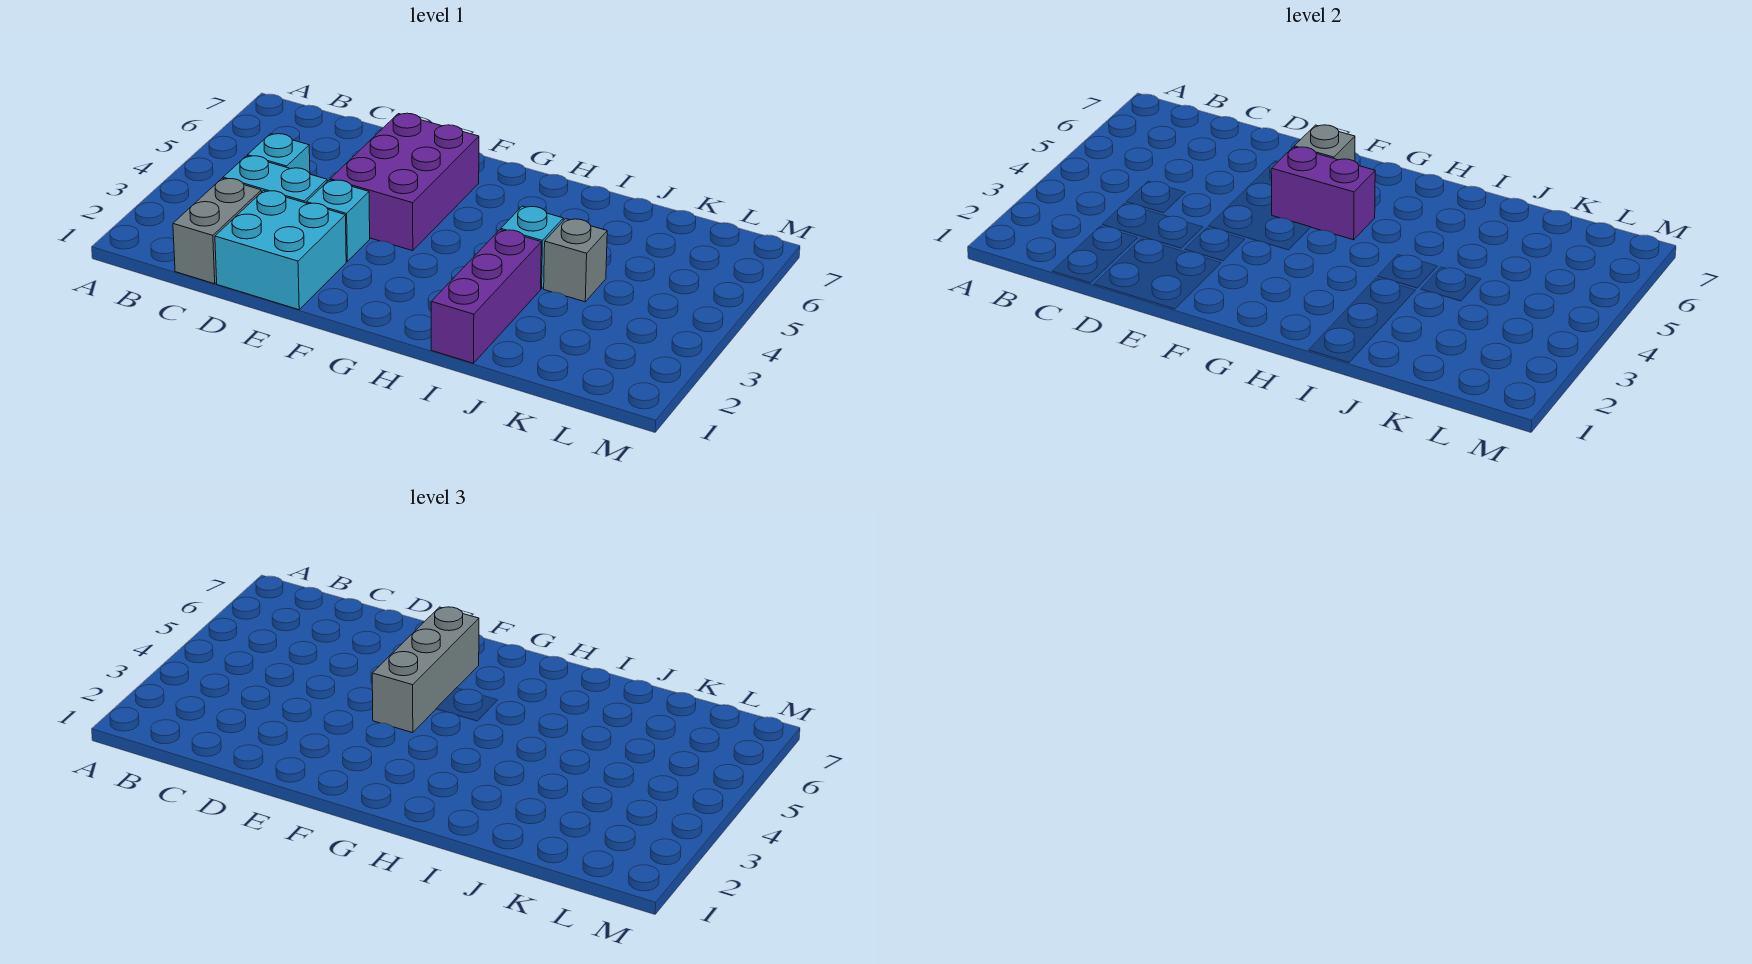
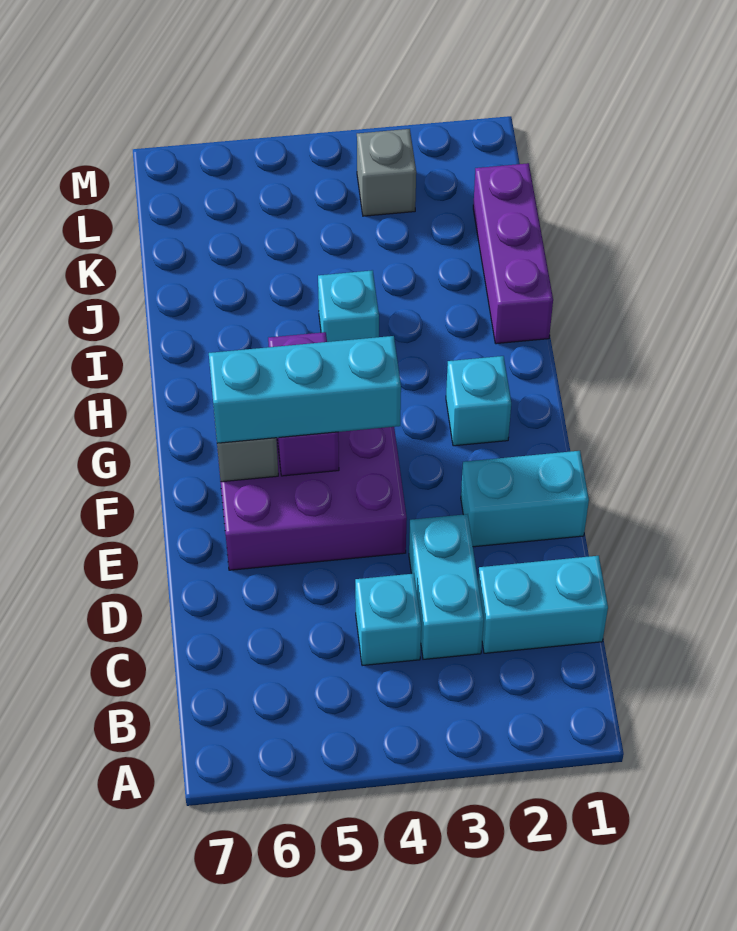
grey brick C1:C2 level 1 -> cyan brick C1:C2 level 1
cyan brick D1:E2 level 1 -> cyan brick E1:E2 level 1
cyan brick E3 level 1 -> cyan brick G2 level 1
grey brick F4:F6 level 3 -> cyan brick F4:F6 level 3
purple brick I1:I3 level 1 -> purple brick I1:K1 level 1
grey brick J4 level 1 -> grey brick L3 level 1

